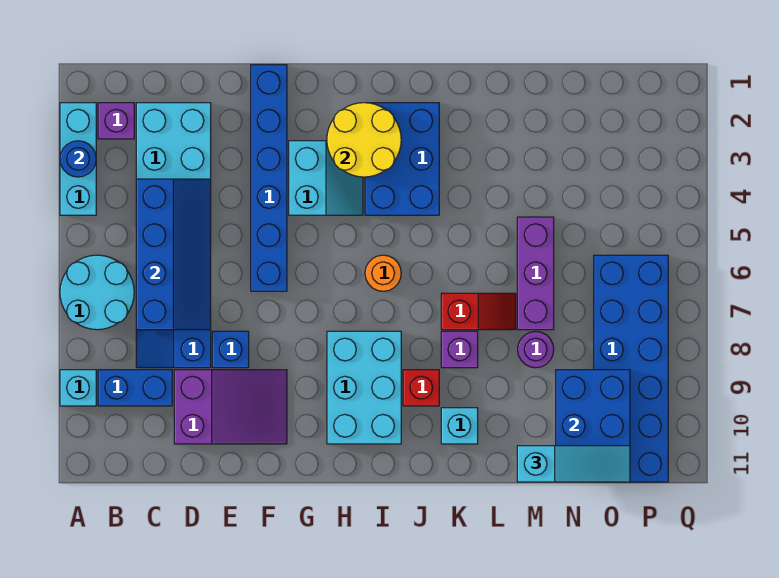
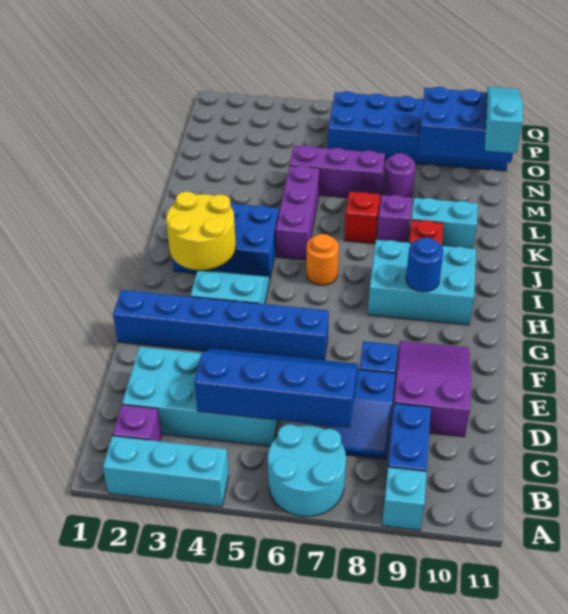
blue round brick A3 level 2 -> blue round brick H9 level 2
none -> purple brick J5:L5 level 1
cyan brick K10 level 1 -> cyan brick K9:K10 level 1

